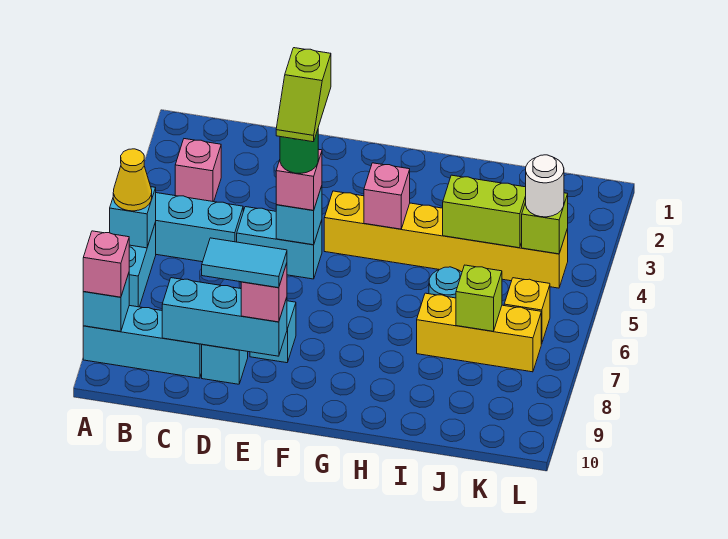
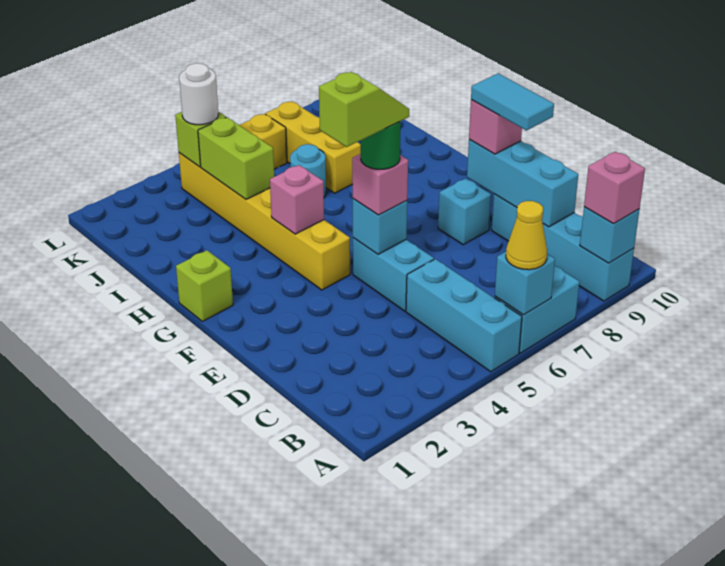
pink brick B3 level 1 -> none
lime brick J7 level 2 -> lime brick G1 level 1

